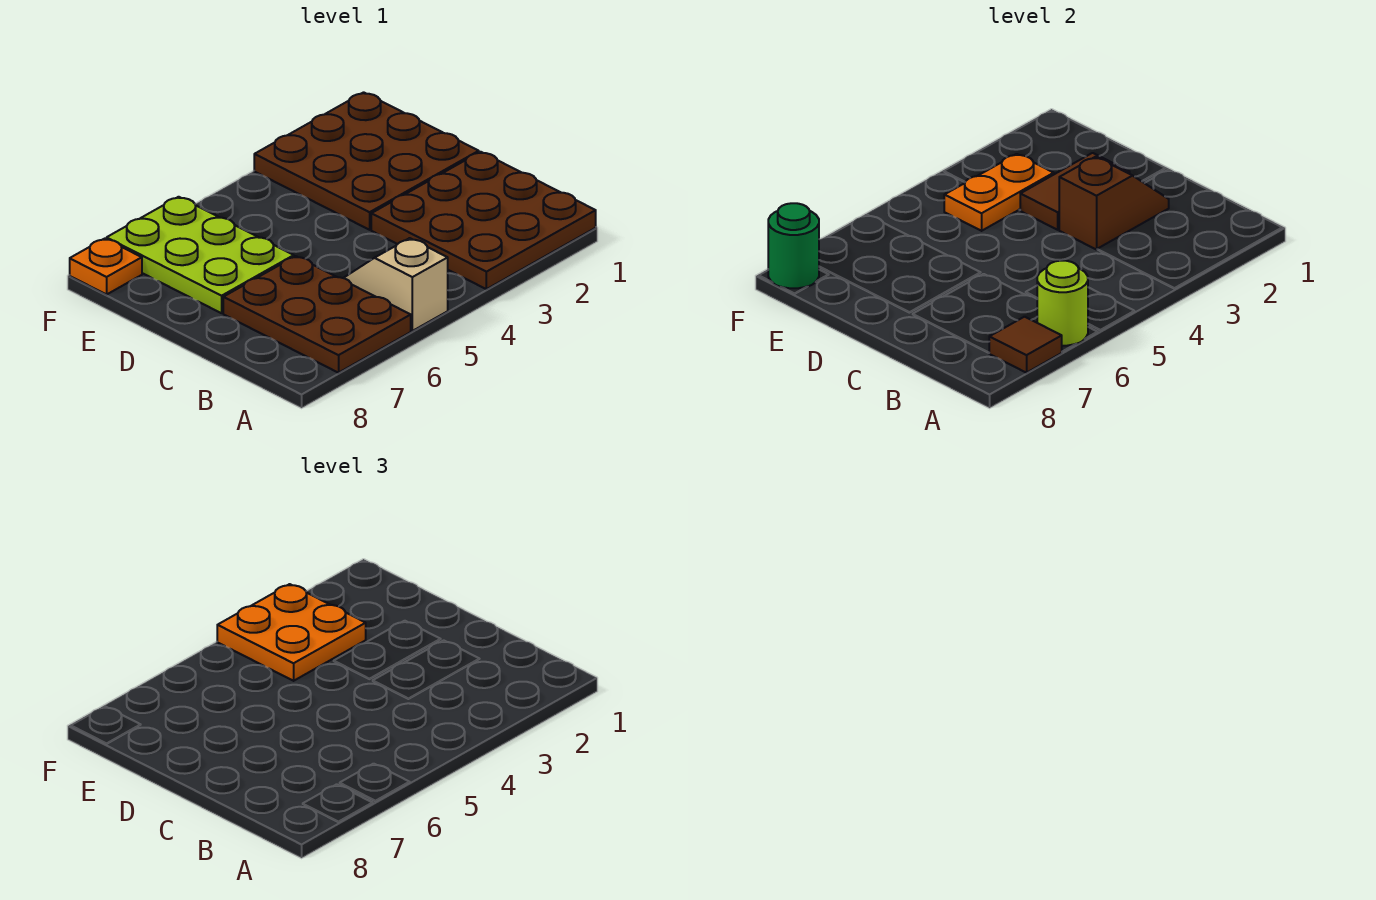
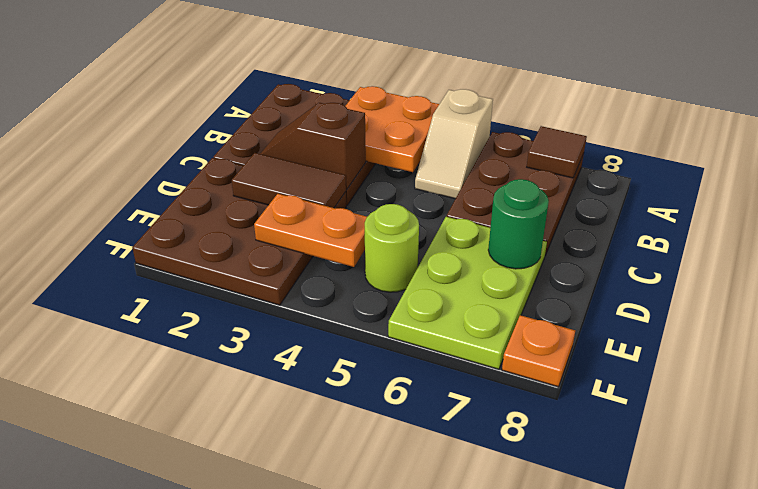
lime round brick A6 level 2 -> lime round brick E5 level 1
orange plate E3:F4 level 3 -> orange plate A3:B4 level 2
green round brick F8 level 2 -> green round brick D7 level 2

